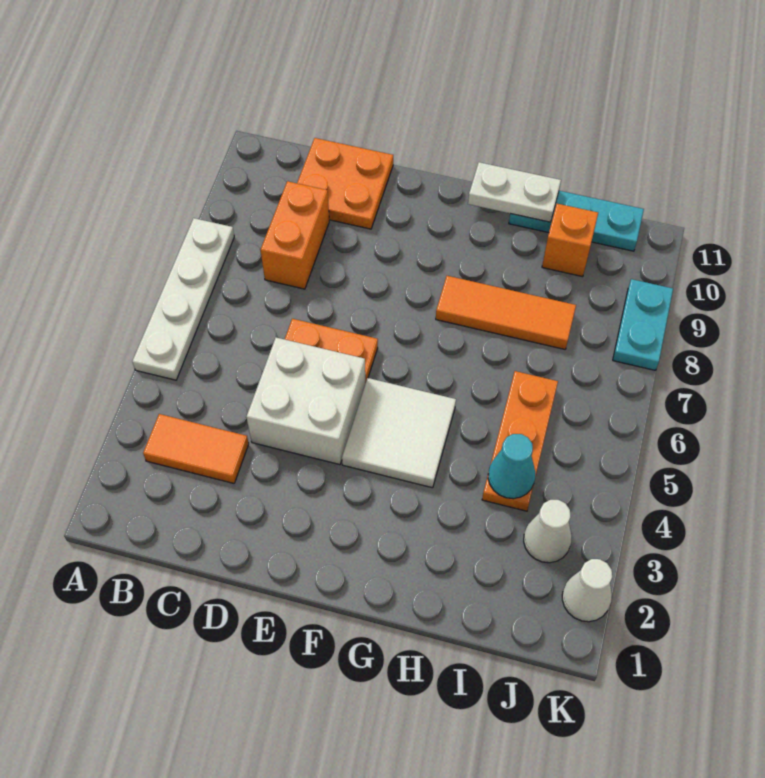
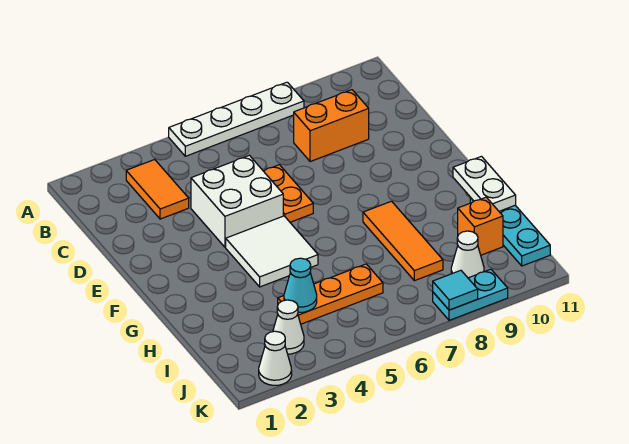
orange plate C10:D11 level 1 -> none
none -> white cone J9 level 1
none -> cyan tile K8 level 2

